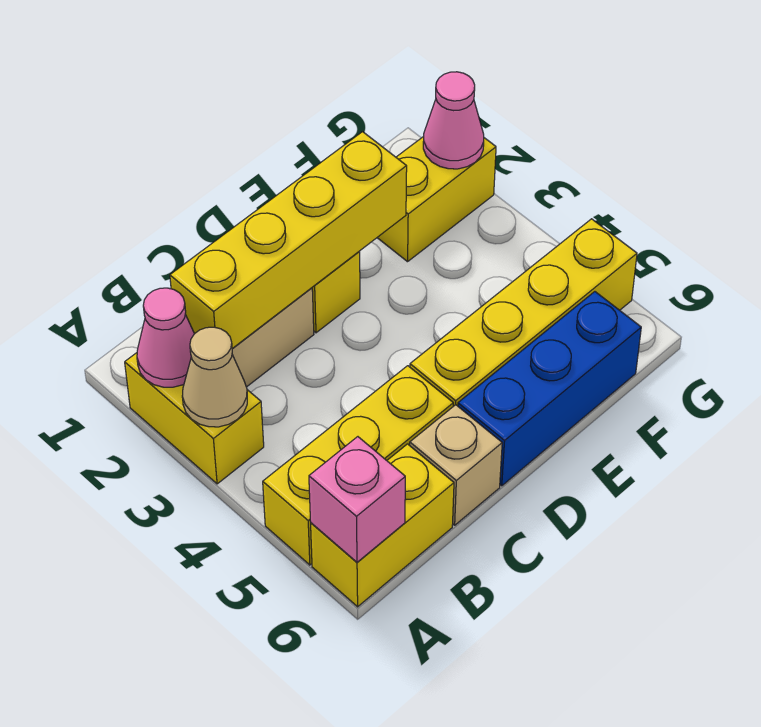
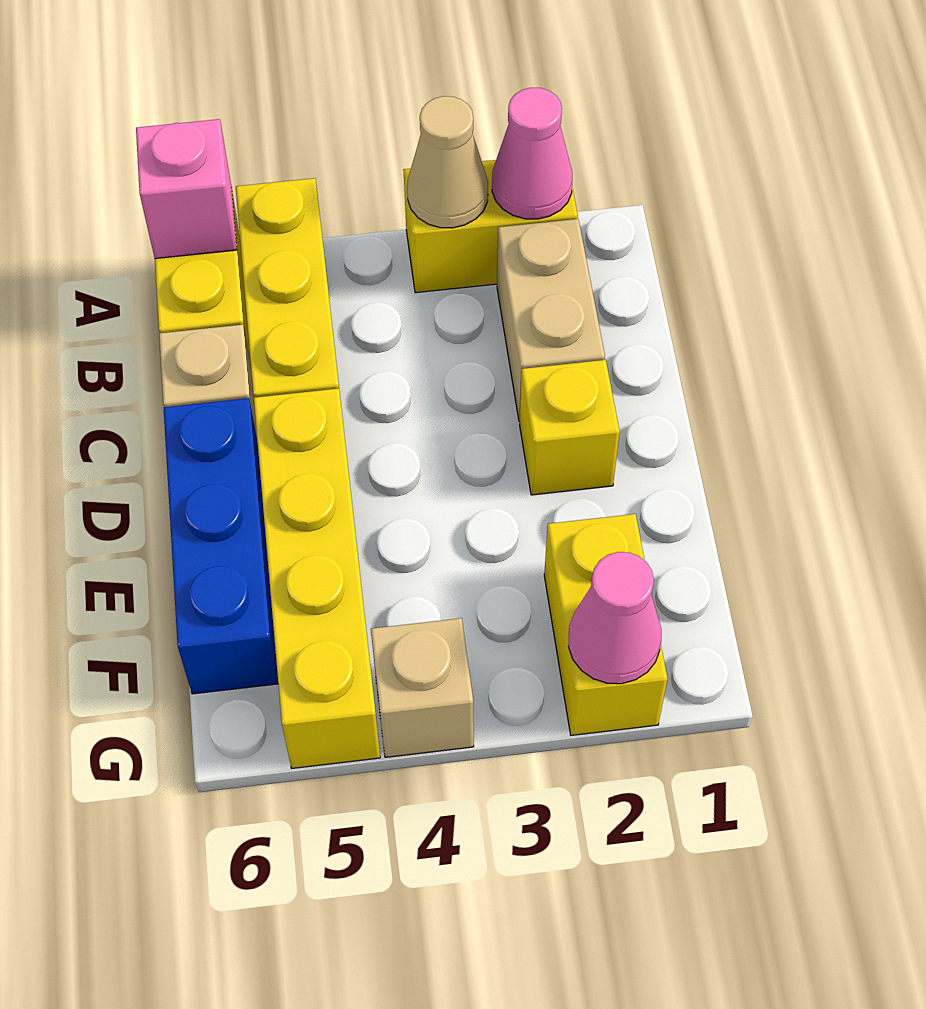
yellow brick B2:E2 level 2 -> none
none -> tan brick G4 level 1

